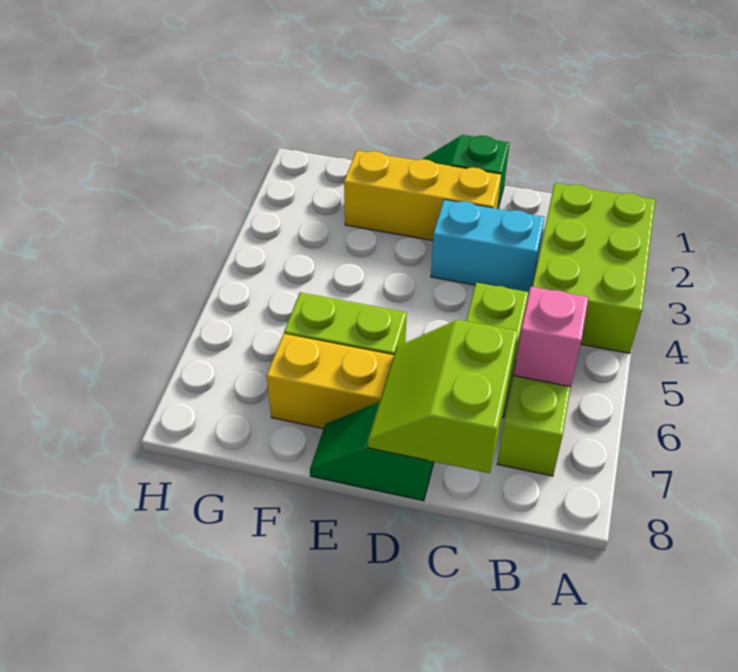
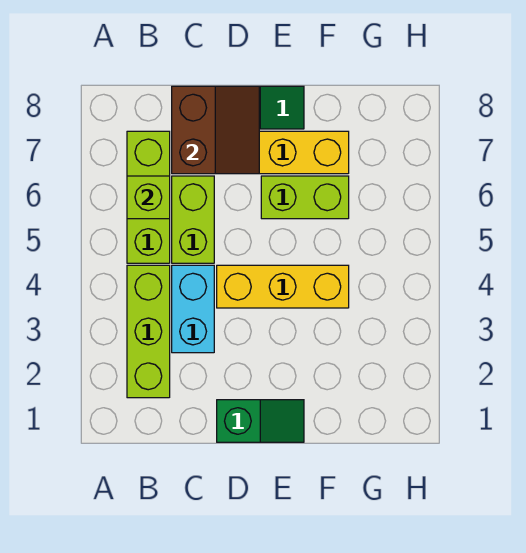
lime brick A2:B4 level 1 -> lime brick B2:B4 level 1
pink brick B6 level 2 -> lime brick B6 level 2
cyan brick C3:D3 level 1 -> cyan brick C3:C4 level 1
lime slope C7:D8 level 2 top C -> brown slope C7:D8 level 2 top C
yellow brick D2:F2 level 1 -> yellow brick D4:F4 level 1

